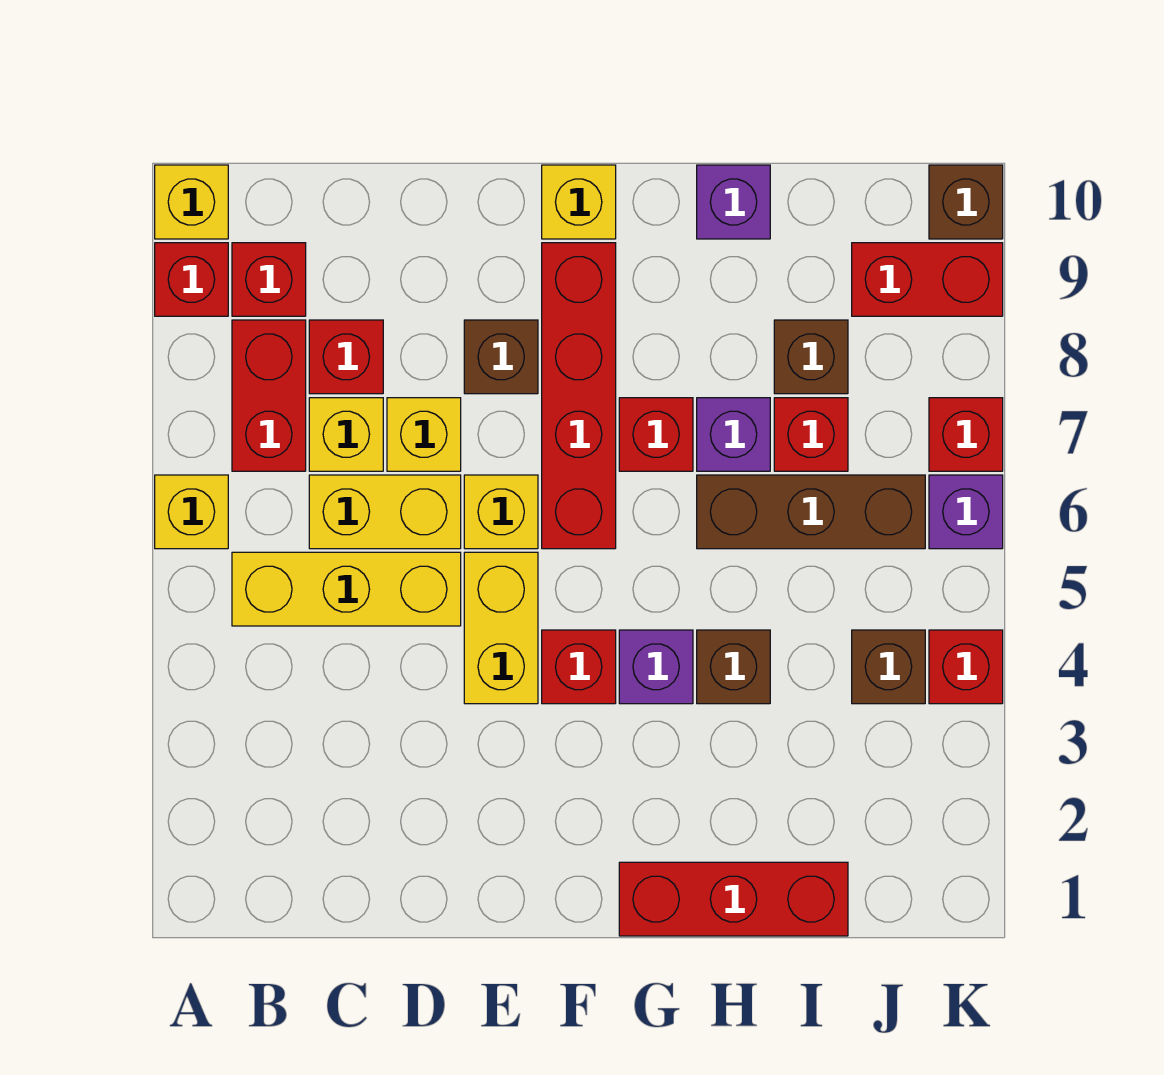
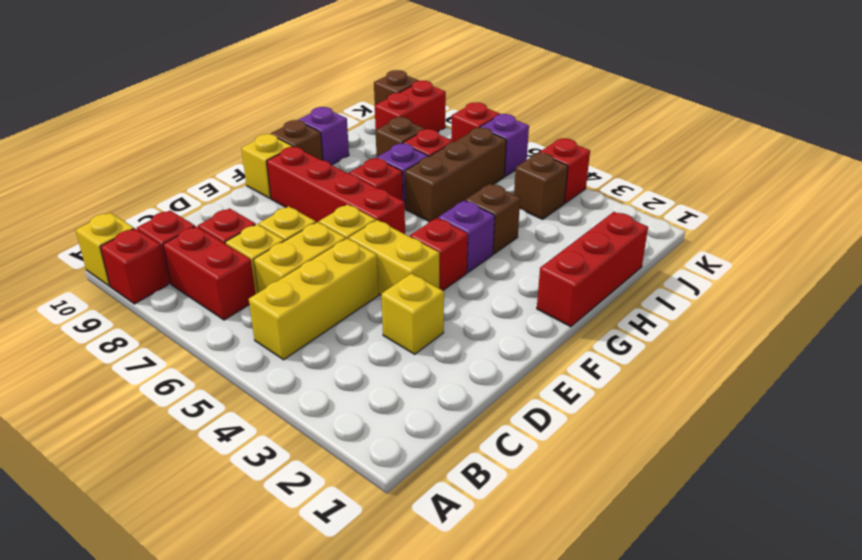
yellow brick A6 level 1 -> yellow brick D3 level 1
brown brick E8 level 1 -> brown brick G10 level 1

